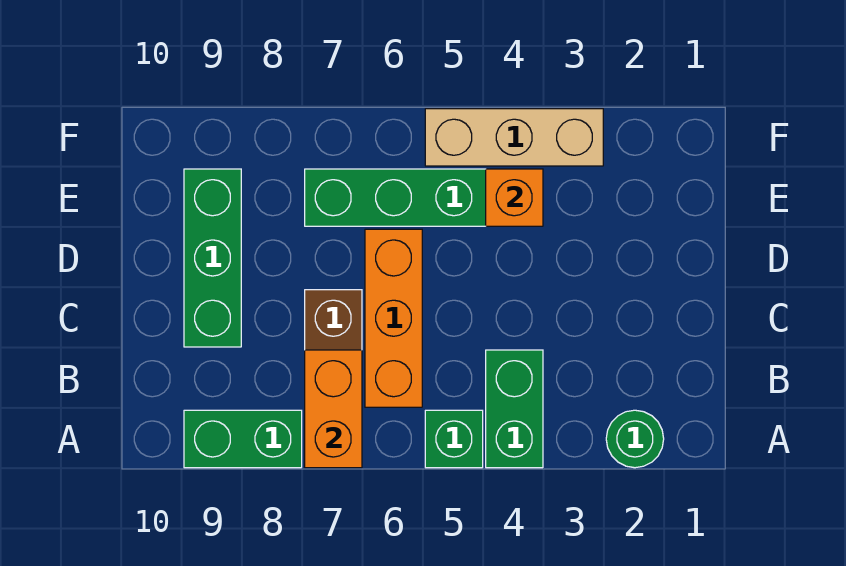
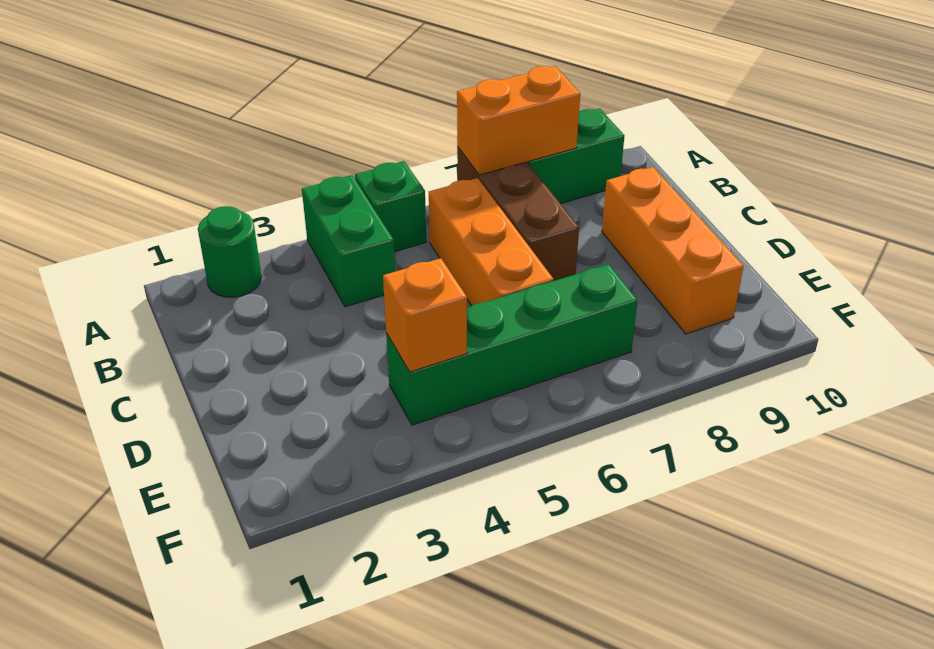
orange brick A7:B7 level 2 -> orange brick A7:A8 level 2
green brick C9:E9 level 1 -> orange brick C9:E9 level 1
tan brick F3:F5 level 1 -> none

